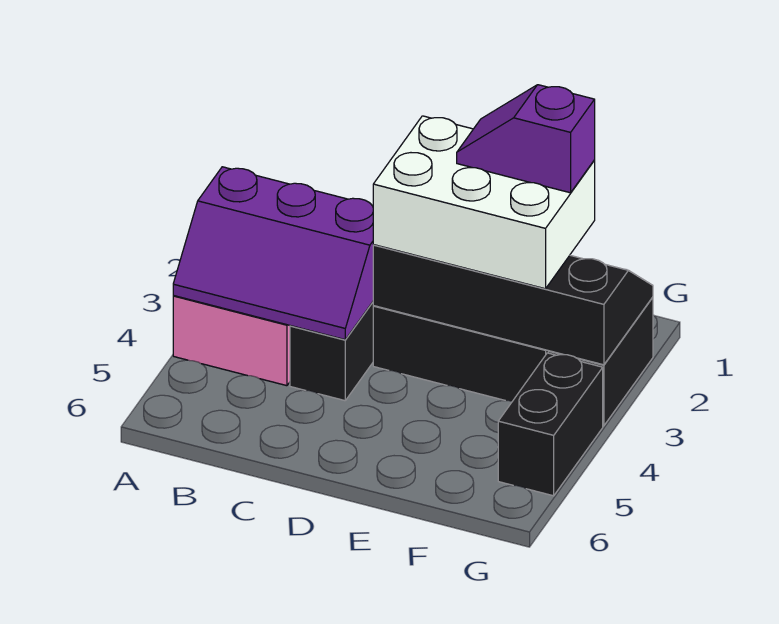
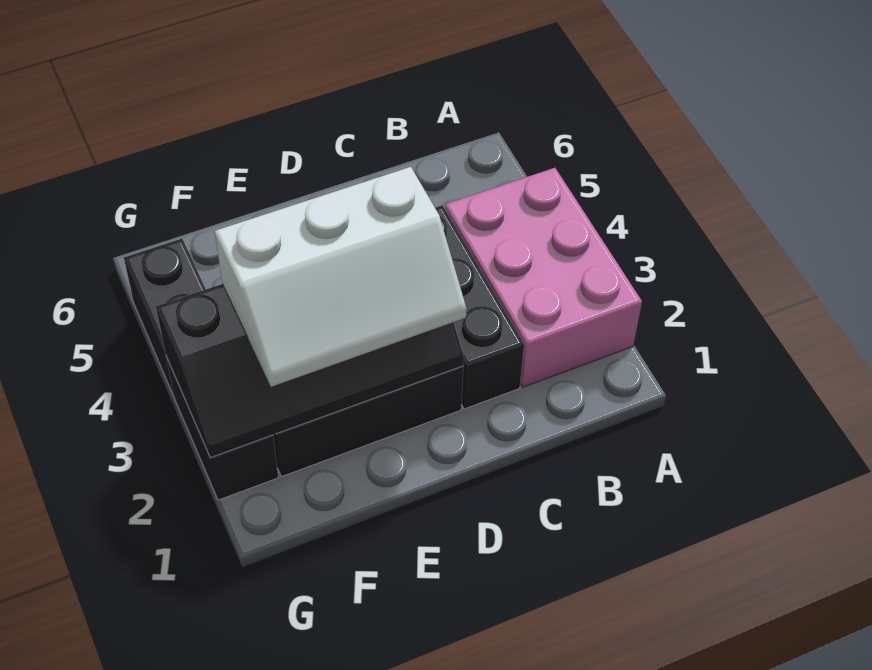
purple slope A3:C4 level 2 top 3 -> none
white brick D2:F3 level 3 -> white slope D2:F3 level 3 top 3
purple slope E2:F2 level 4 top F -> none

